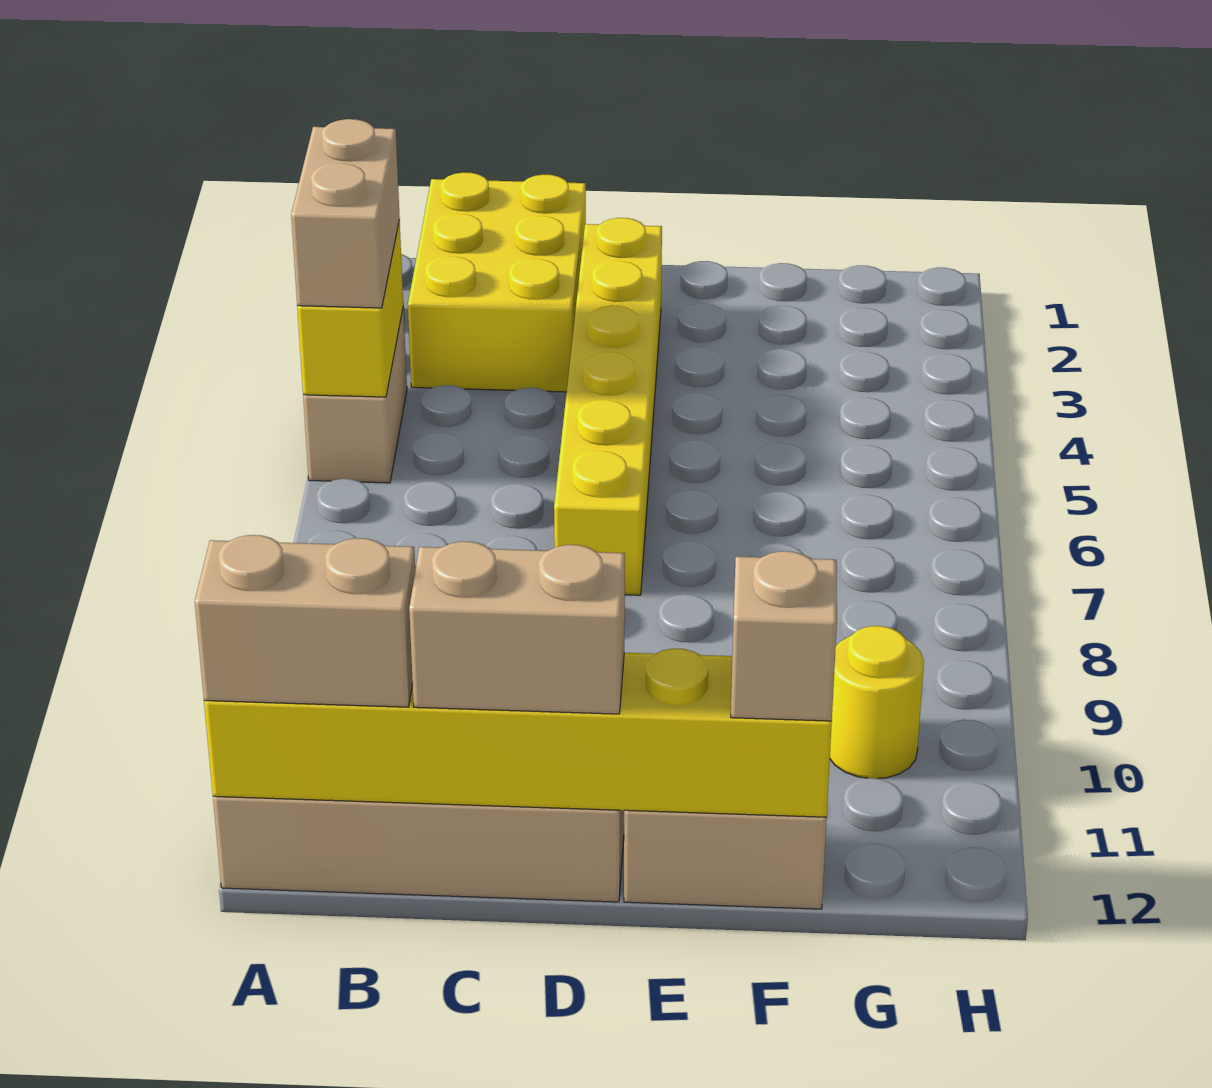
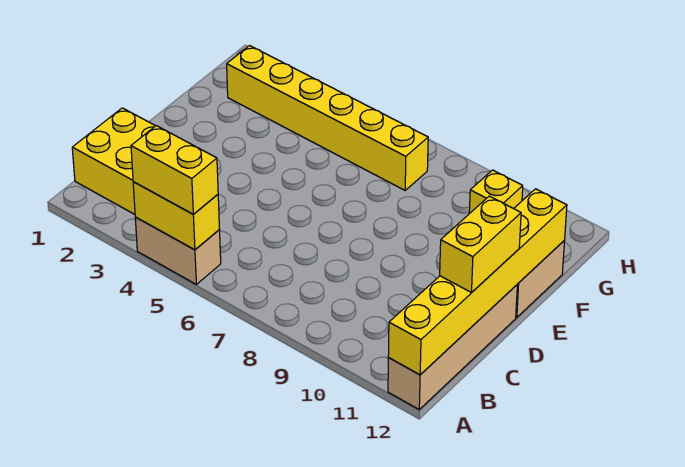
tan brick A4:A5 level 3 -> yellow brick A4:A5 level 3
tan brick A12:B12 level 3 -> none
tan brick C12:D12 level 3 -> yellow brick C12:D12 level 3
yellow brick D2:D7 level 1 -> yellow brick G2:G7 level 1
tan brick F12 level 3 -> none
yellow round brick G10 level 1 -> yellow brick G10 level 1

